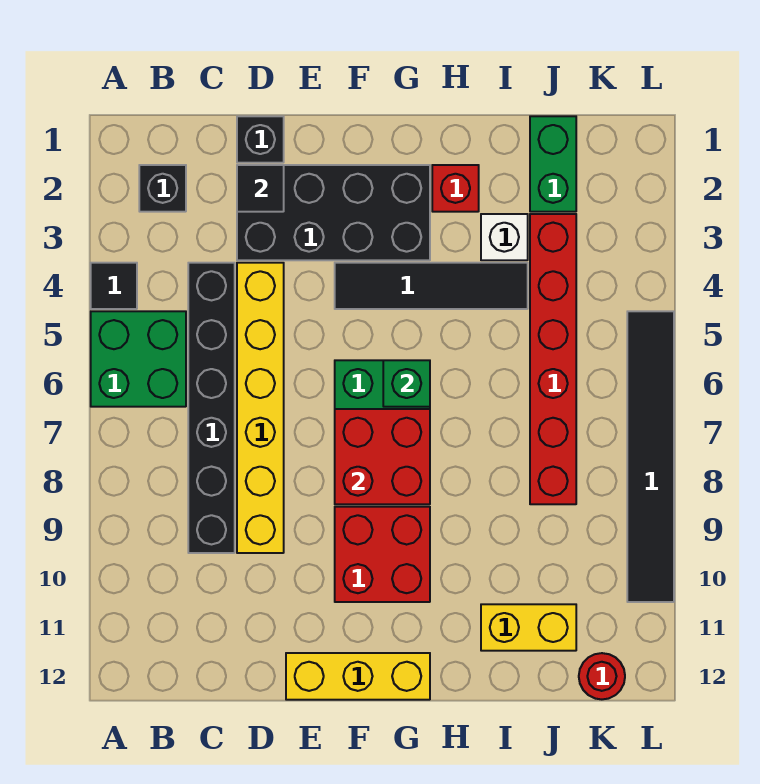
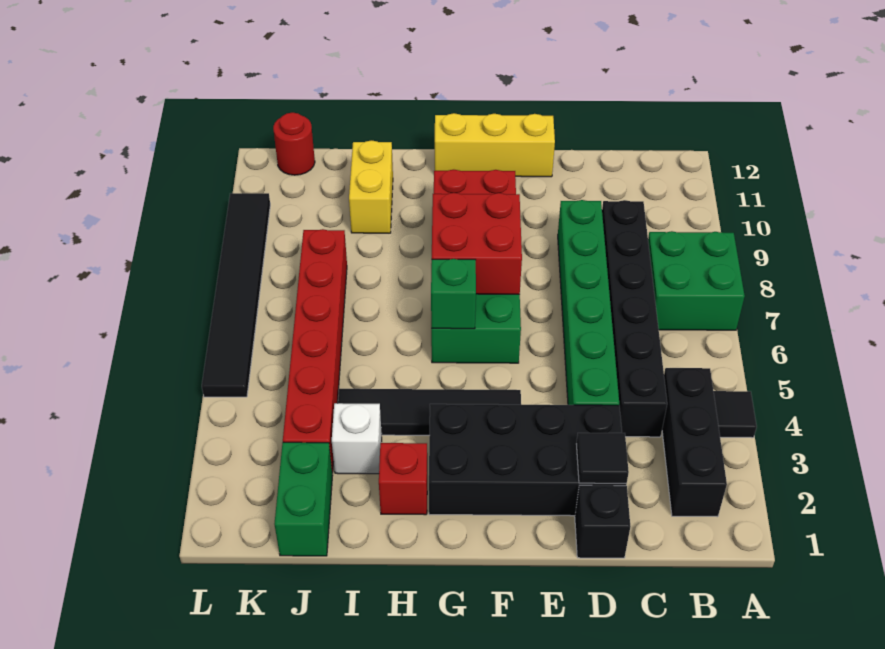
green brick A5:B6 level 1 -> green brick A7:B8 level 1
black brick B2 level 1 -> black brick B2:B4 level 1
yellow brick D4:D9 level 1 -> green brick D4:D9 level 1
yellow brick I11:J11 level 1 -> yellow brick I10:I11 level 1

